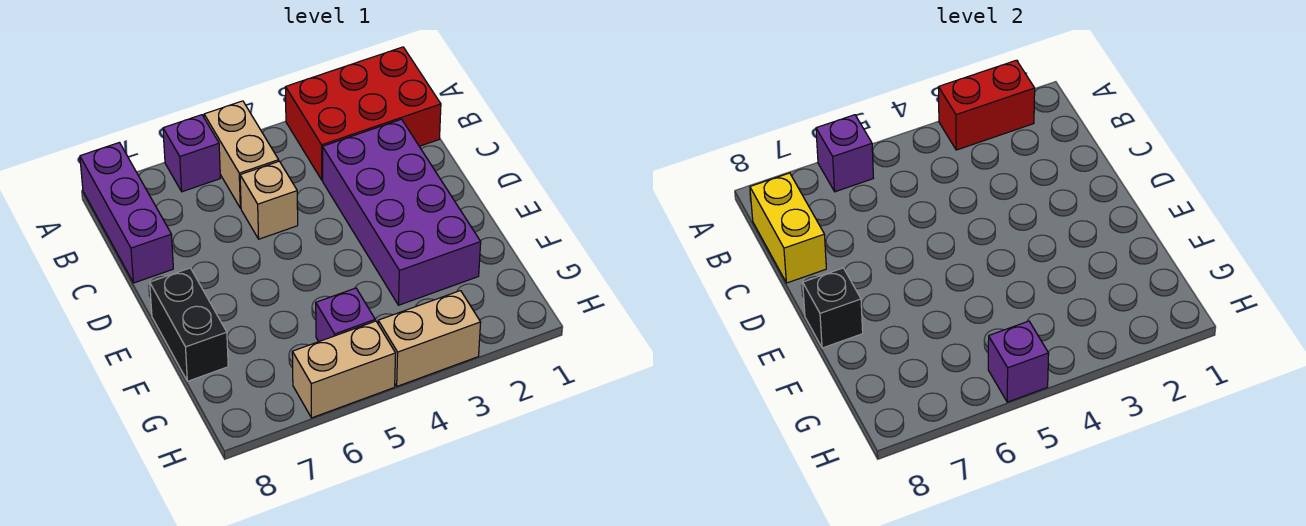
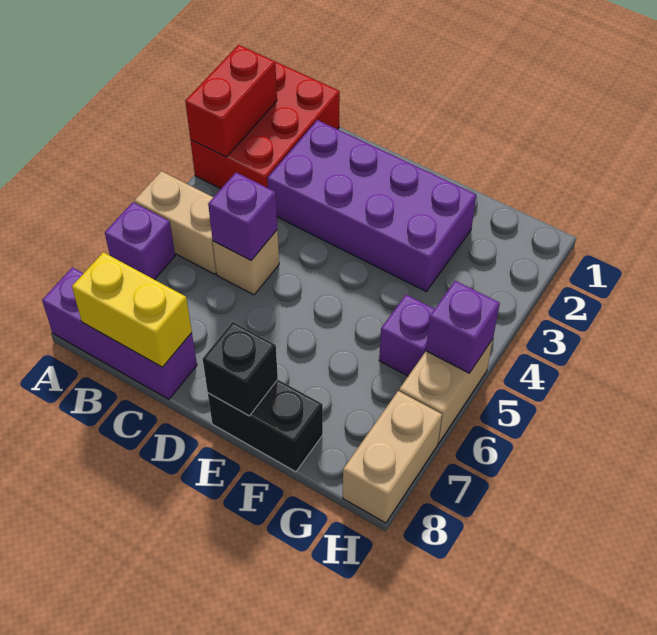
purple brick A6 level 2 -> purple brick C5 level 2
tan brick H3:H4 level 1 -> tan brick H7:H8 level 1

